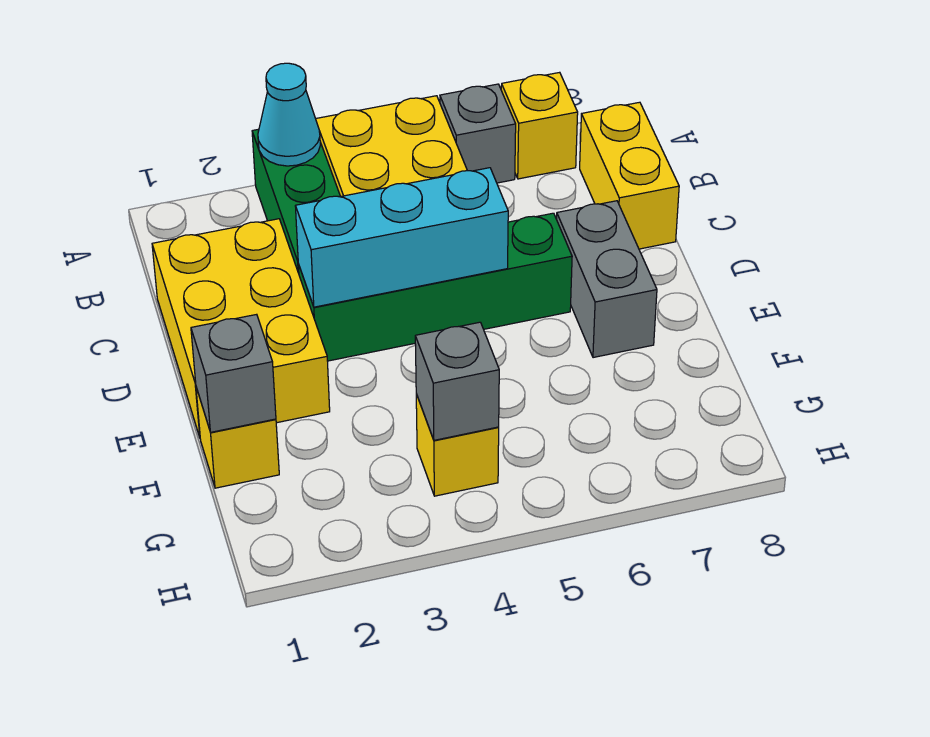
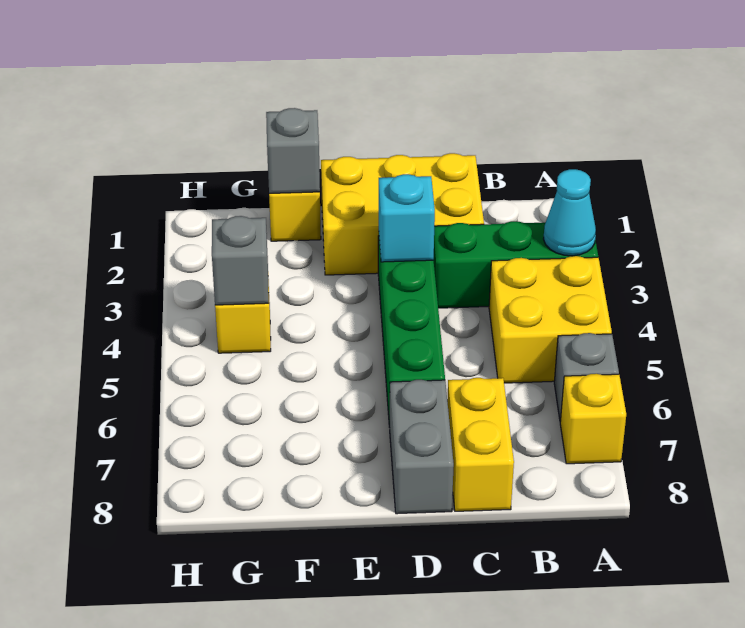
yellow brick B8:C8 level 1 -> yellow brick C7:C8 level 1
cyan brick D3:D5 level 2 -> cyan brick D3 level 2
grey brick D7:E7 level 1 -> grey brick D7:D8 level 1

